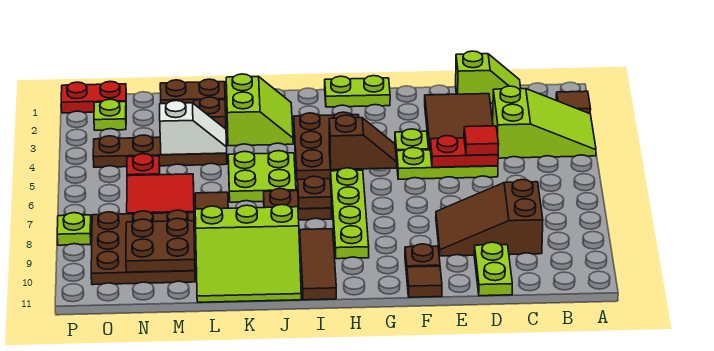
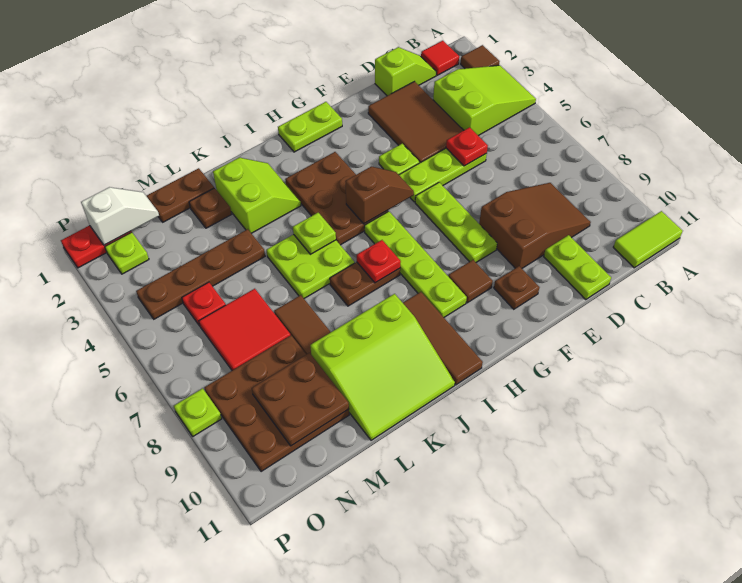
none -> lime tile A11:B11 level 1
brown slope C8:E9 level 1 top C -> brown slope C8:E9 level 1 top E
red plate D5:E5 level 2 -> red plate D5 level 2
red tile D5 level 3 -> red tile B1 level 1
none -> lime plate F6:F8 level 1
brown tile F11 level 1 -> brown tile G9 level 1
brown plate I7 level 2 -> red plate I7 level 2
none -> lime plate J5 level 2
white slope L4:M4 level 2 top M -> white slope N1:O1 level 2 top O

